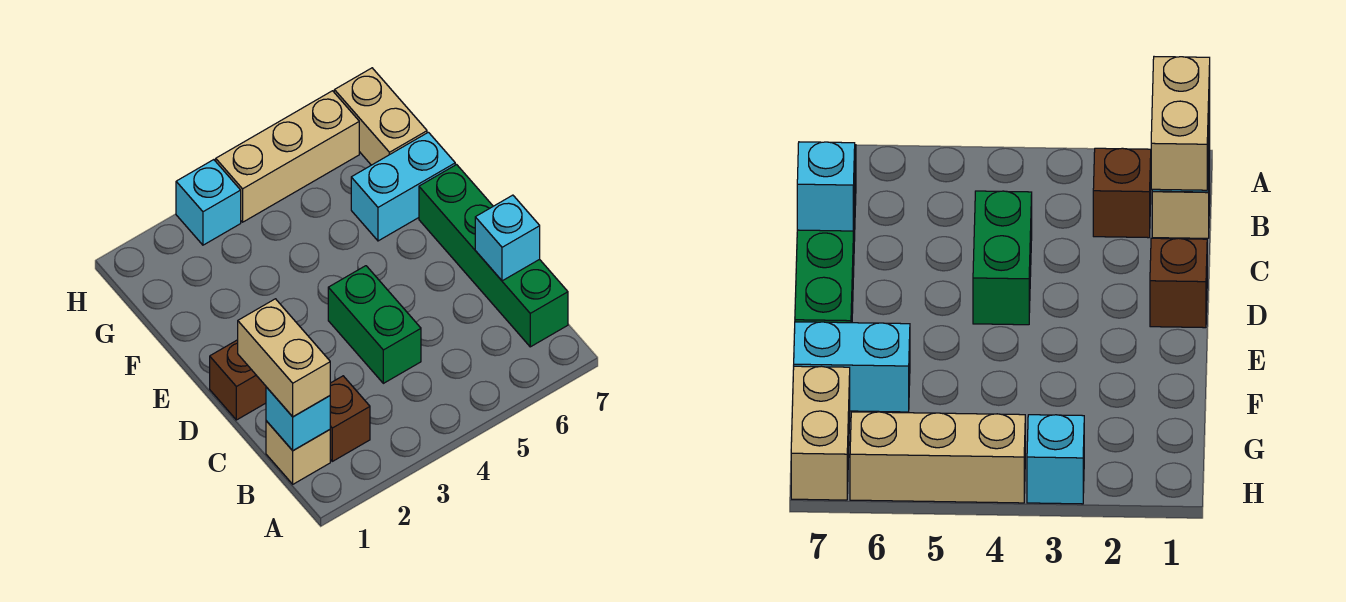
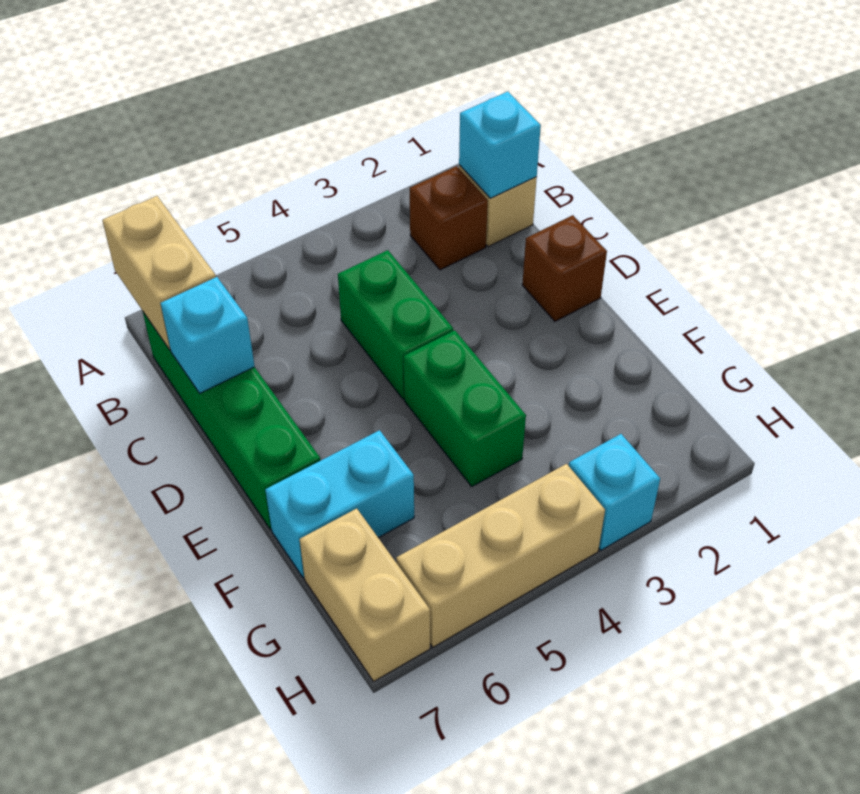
tan brick B1:C1 level 3 -> tan brick A7:B7 level 2
none -> green brick E4:F4 level 1

